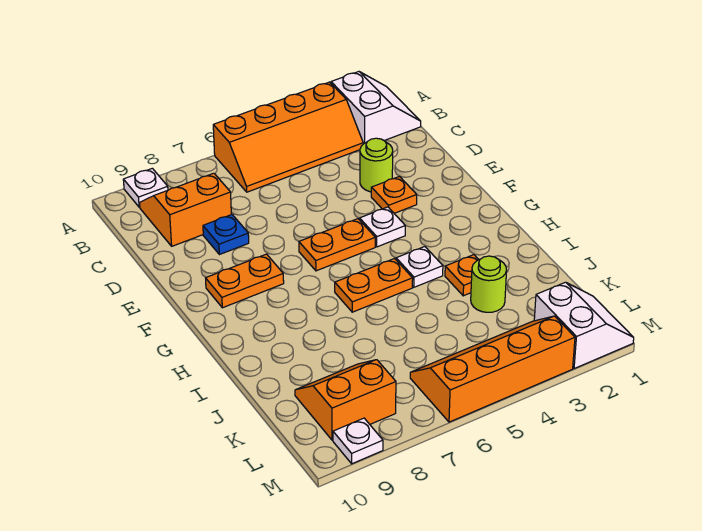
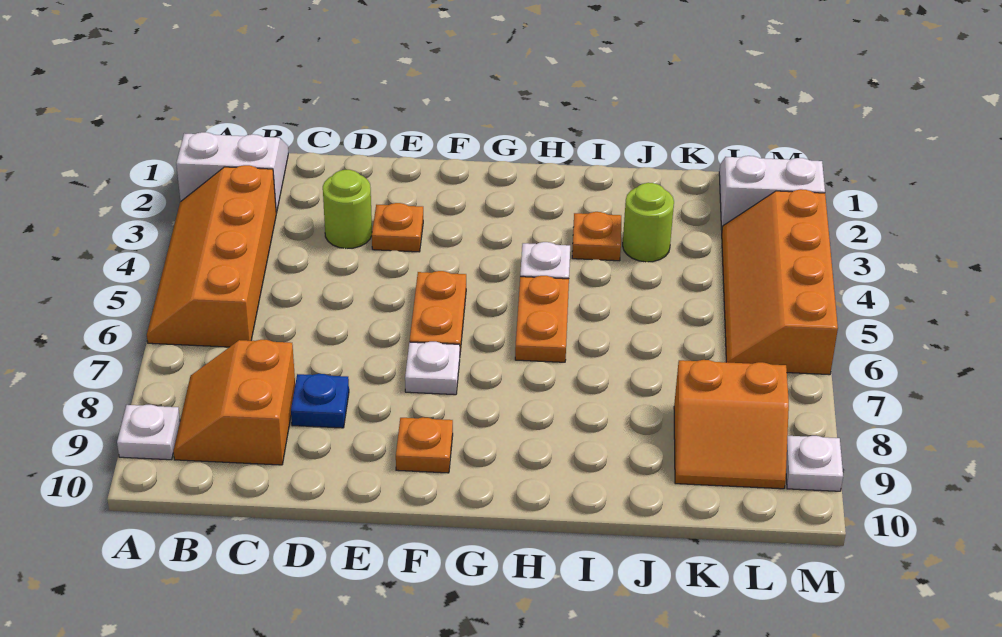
orange slope A3:B6 level 1 top A -> orange slope A3:B6 level 1 top B
white plate F4 level 1 -> white plate F7 level 1
orange plate F8:F9 level 1 -> orange plate F9 level 1
orange slope K8:L9 level 1 top L -> orange slope K8:L9 level 1 top 8

